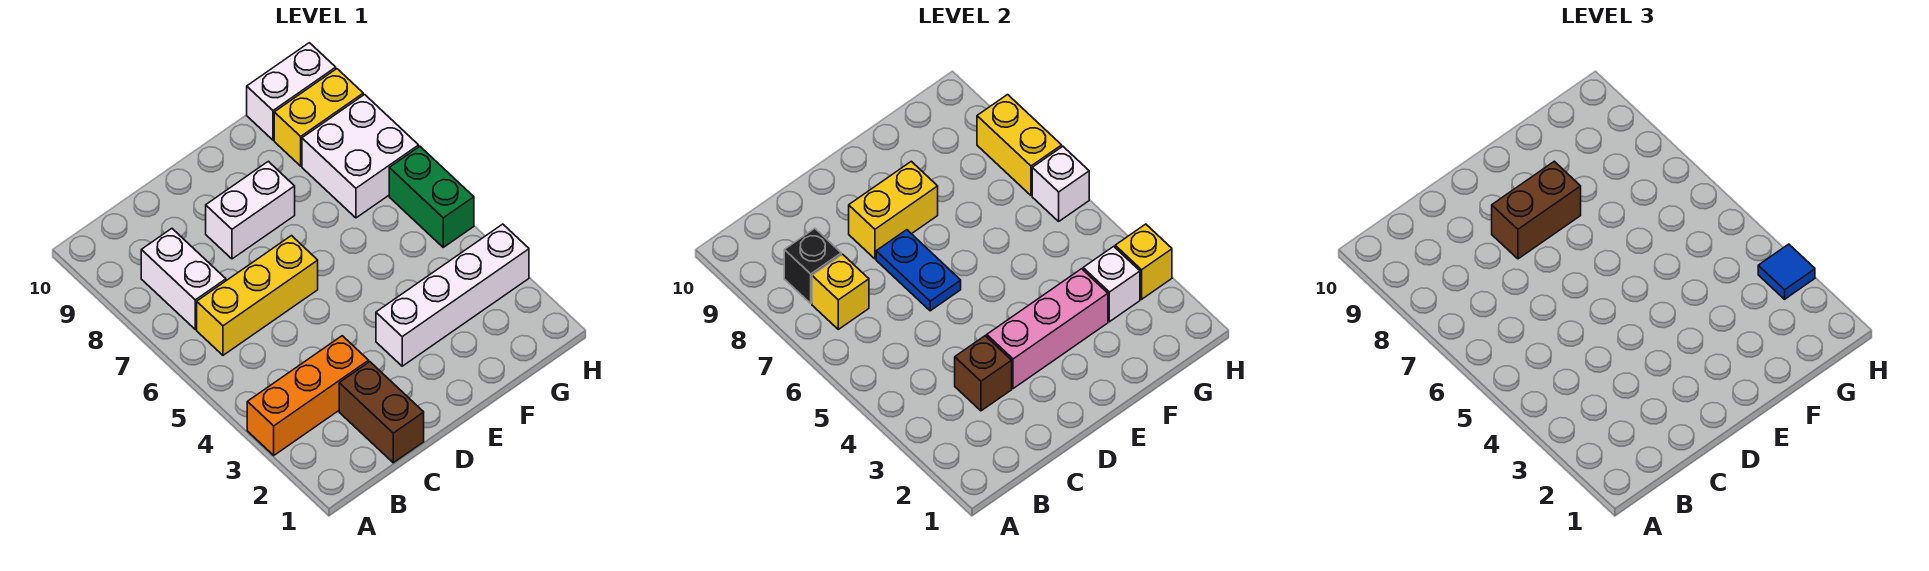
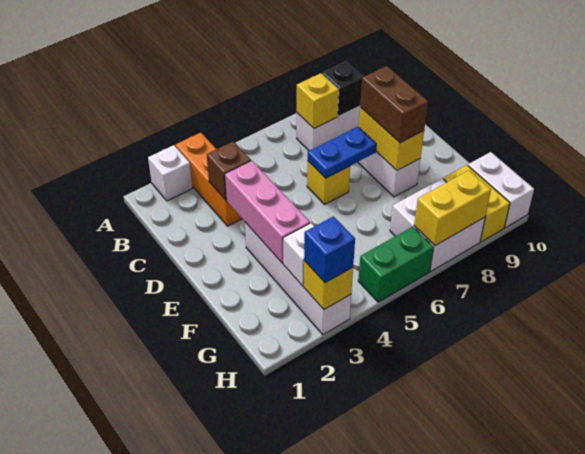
yellow brick B6:D6 level 1 -> yellow brick D6 level 1
brown brick C1:C2 level 1 -> none
blue tile H3 level 3 -> blue brick H3 level 3
white brick H6 level 2 -> white brick A2 level 1

